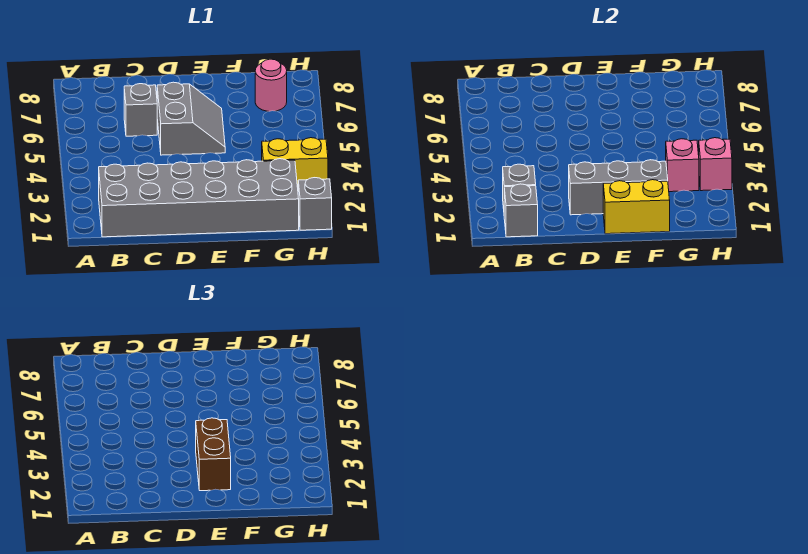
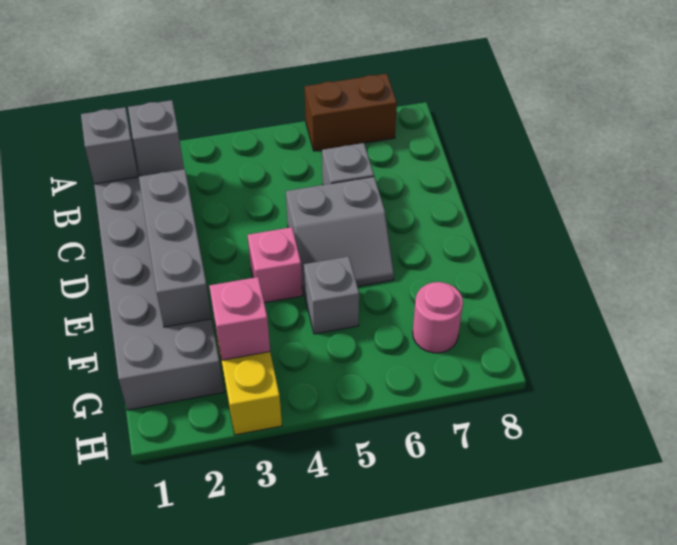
yellow brick E1:F1 level 2 -> none
brown brick E2:E3 level 3 -> brown brick A6:A7 level 1
grey brick H1 level 1 -> grey brick F5 level 1
pink brick H3 level 2 -> pink brick E4 level 1

